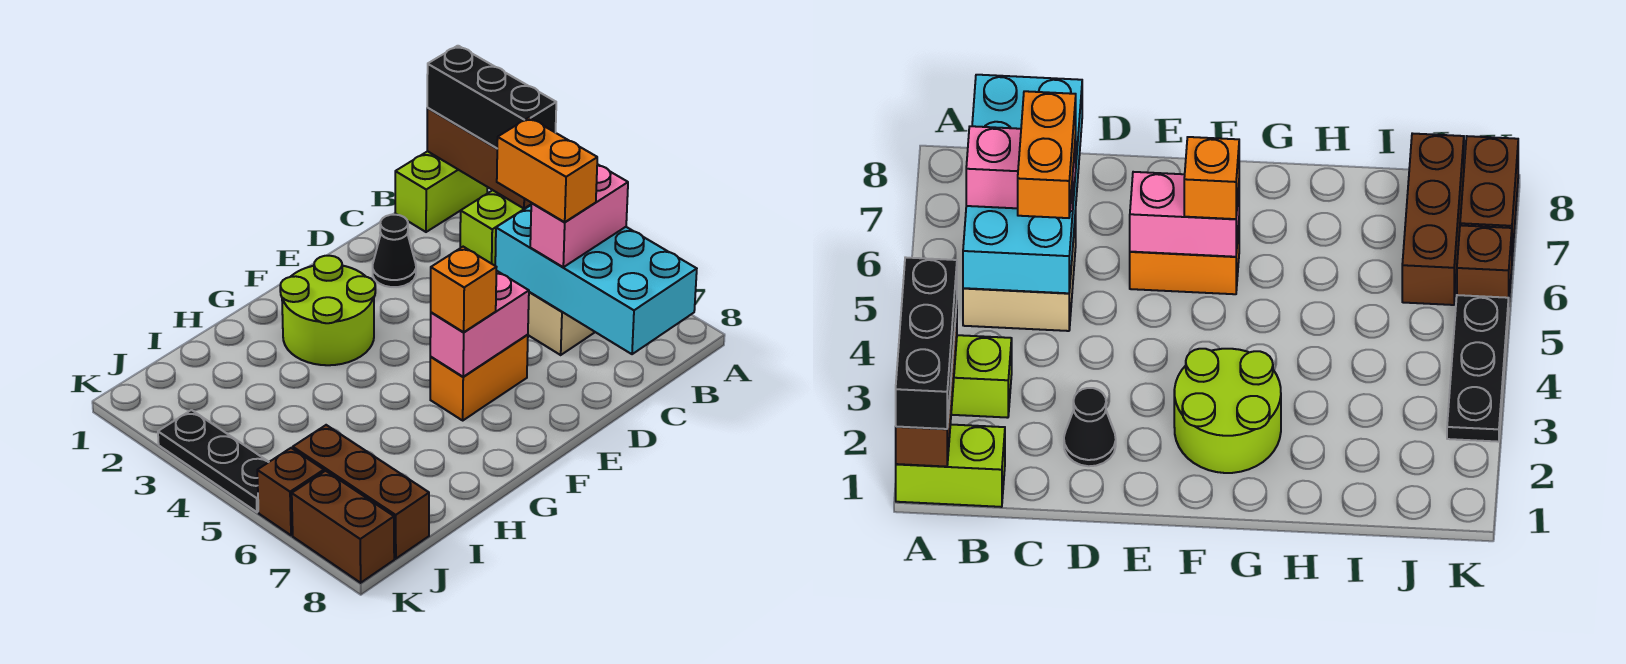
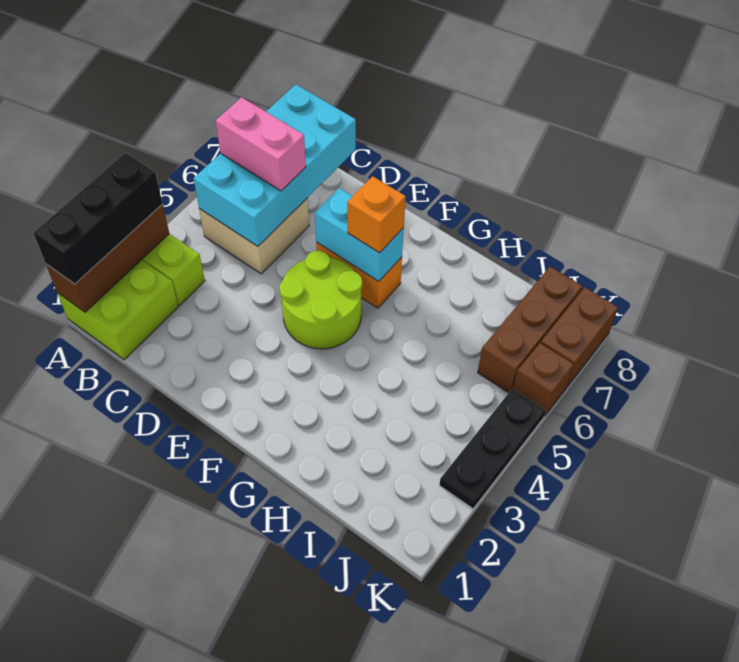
lime brick A1:B1 level 1 -> lime brick A1:B2 level 1
orange brick C5:C6 level 4 -> none
black cone D2 level 1 -> none
pink brick E6:F6 level 2 -> cyan brick E6:F6 level 2
lime round brick F2:G3 level 1 -> lime round brick E4:F5 level 1

